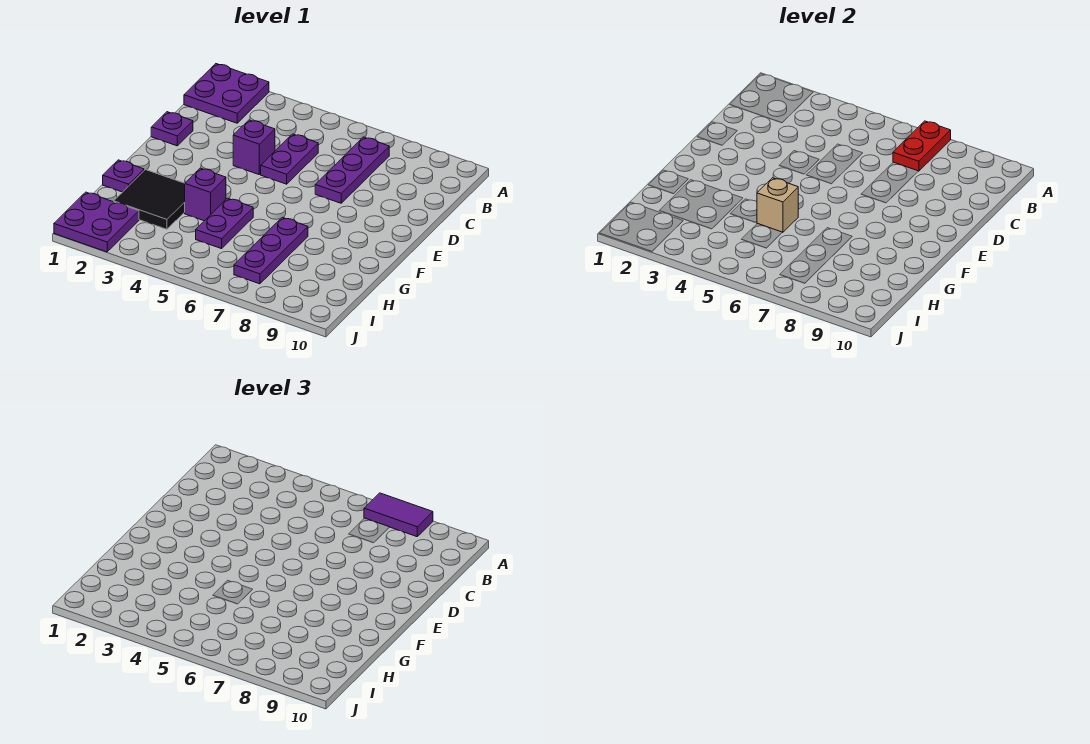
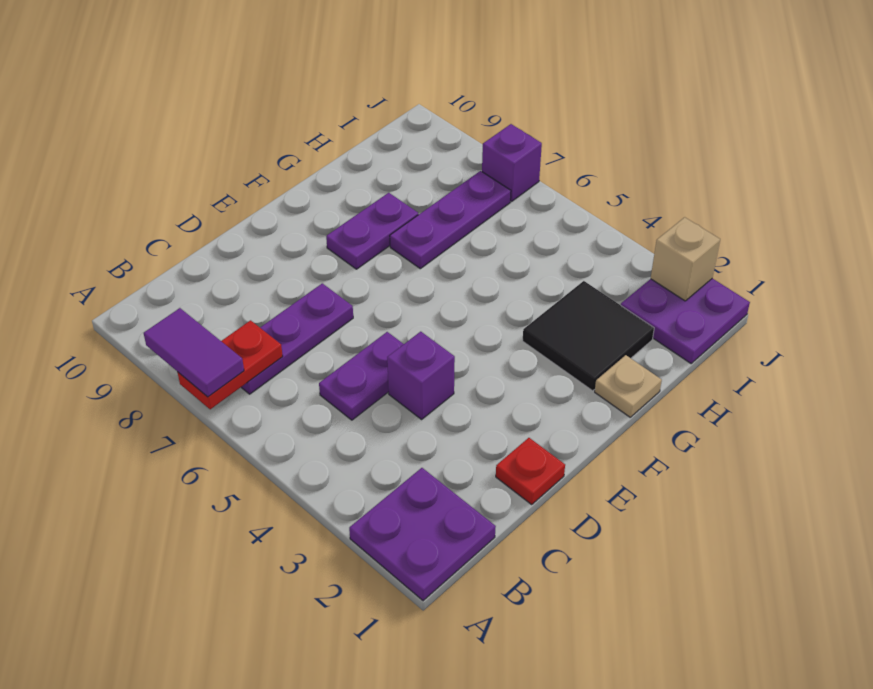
purple plate D1 level 1 -> red plate D1 level 1
purple plate G1 level 1 -> tan plate G1 level 1
purple brick G4 level 1 -> purple brick J7 level 1
purple plate G5:H5 level 1 -> purple plate F8:G8 level 1
tan brick G5 level 2 -> tan brick J2 level 2

